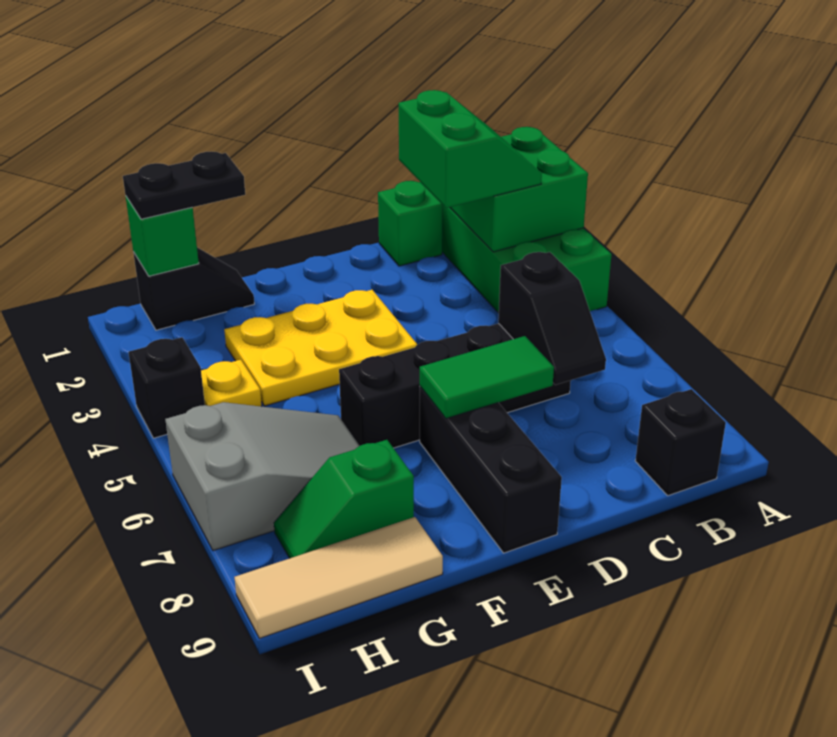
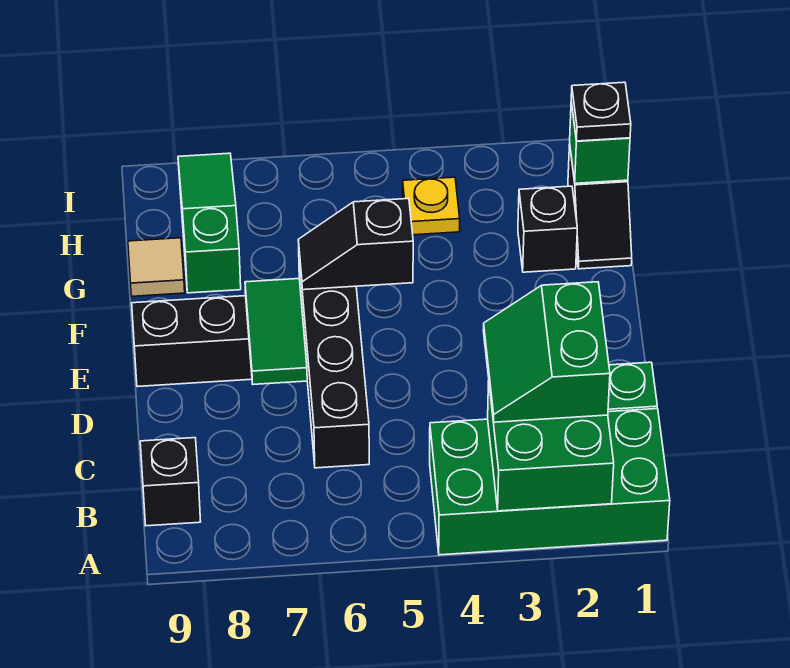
green slope B2:C3 level 3 top C -> green slope B2:C3 level 3 top 2
black slope C6:C7 level 2 top 6 -> black slope F5:F6 level 2 top 5
yellow plate E3:G4 level 1 -> none
black plate G1:H1 level 3 -> black plate H1 level 3
grey slope G6:I7 level 1 top I -> none
green slope G8:H8 level 1 top G -> green slope G8:I8 level 1 top G
tan tile G9:I9 level 1 -> tan tile G9 level 1
black brick I4 level 1 -> black brick G2 level 1

